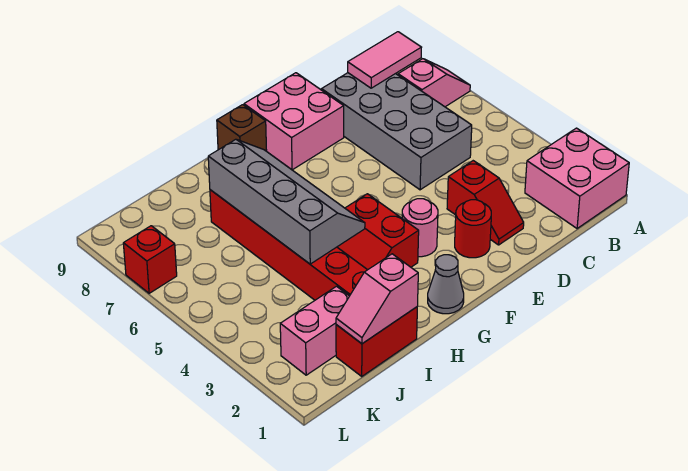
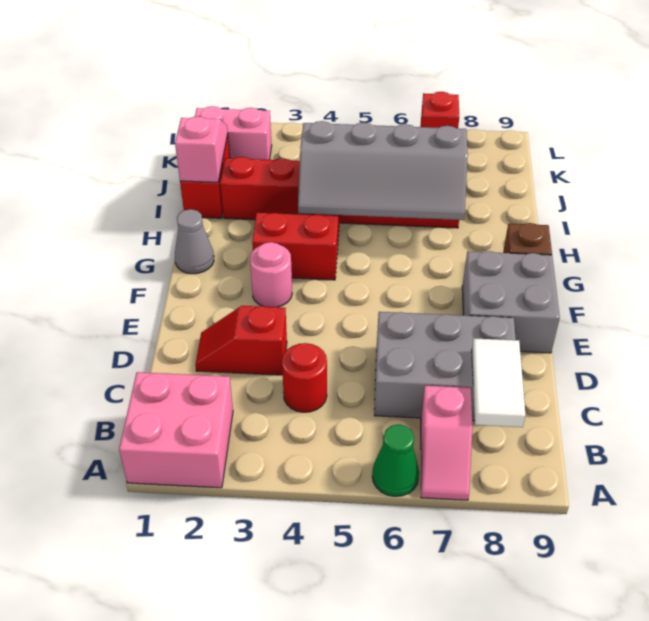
none -> green cone A6 level 1
pink tile B8:C8 level 2 -> white tile B8:C8 level 2
grey brick C5:D8 level 1 -> grey brick C6:D8 level 1
red round brick E2 level 1 -> red round brick C4 level 1
pink brick E8:F9 level 1 -> grey brick E8:F9 level 1
pink brick J2:K2 level 1 -> pink brick K1:K2 level 1

